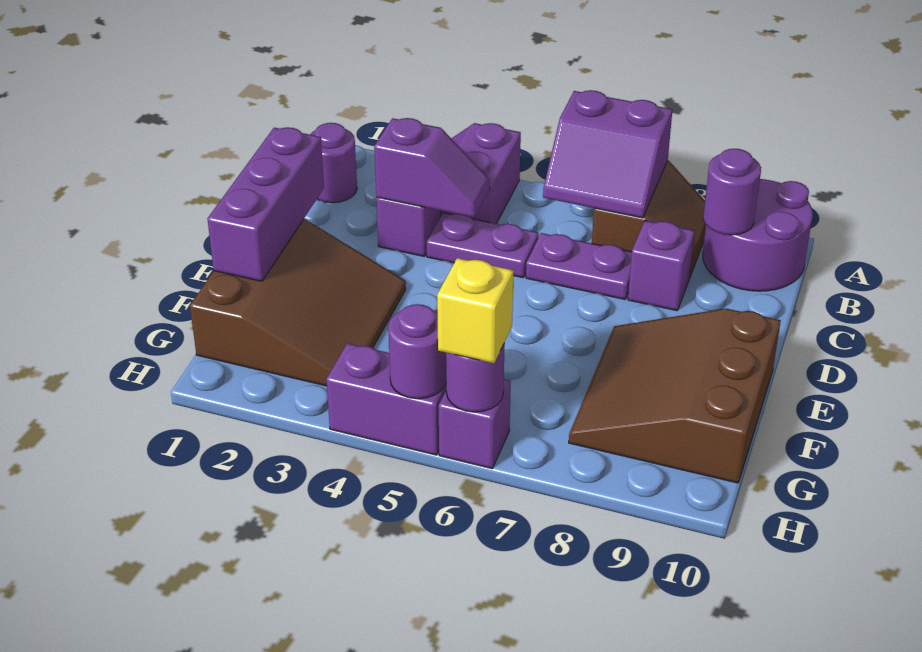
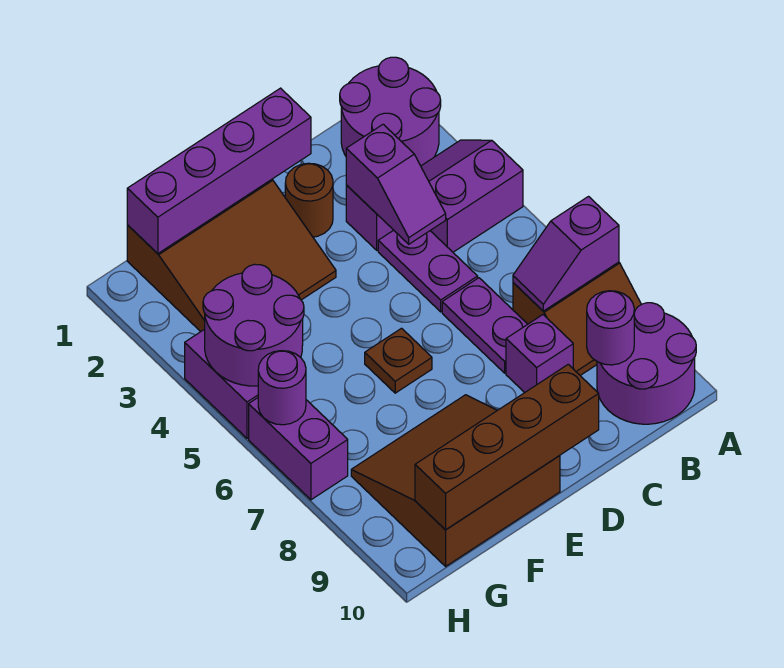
purple slope A6:B7 level 2 top A -> purple slope A7:B7 level 2 top A
purple round brick B1 level 1 -> purple round brick A1:B2 level 1
purple brick D1:F1 level 2 -> purple brick D1:G1 level 2
none -> brown round brick D2 level 1
none -> brown brick D10:G10 level 2
none -> brown plate E6 level 1
purple round brick H5 level 2 -> purple round brick G4:H5 level 2
purple brick H6 level 1 -> purple brick H6:H7 level 1
yellow brick H6 level 3 -> none

